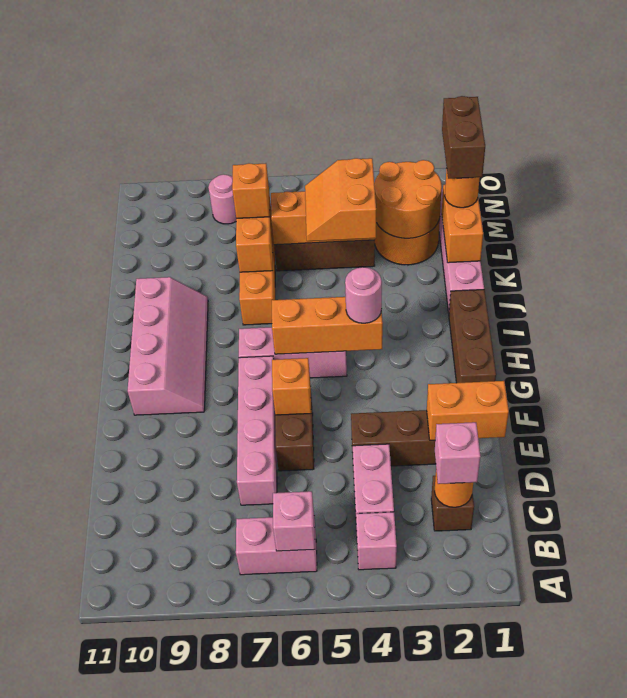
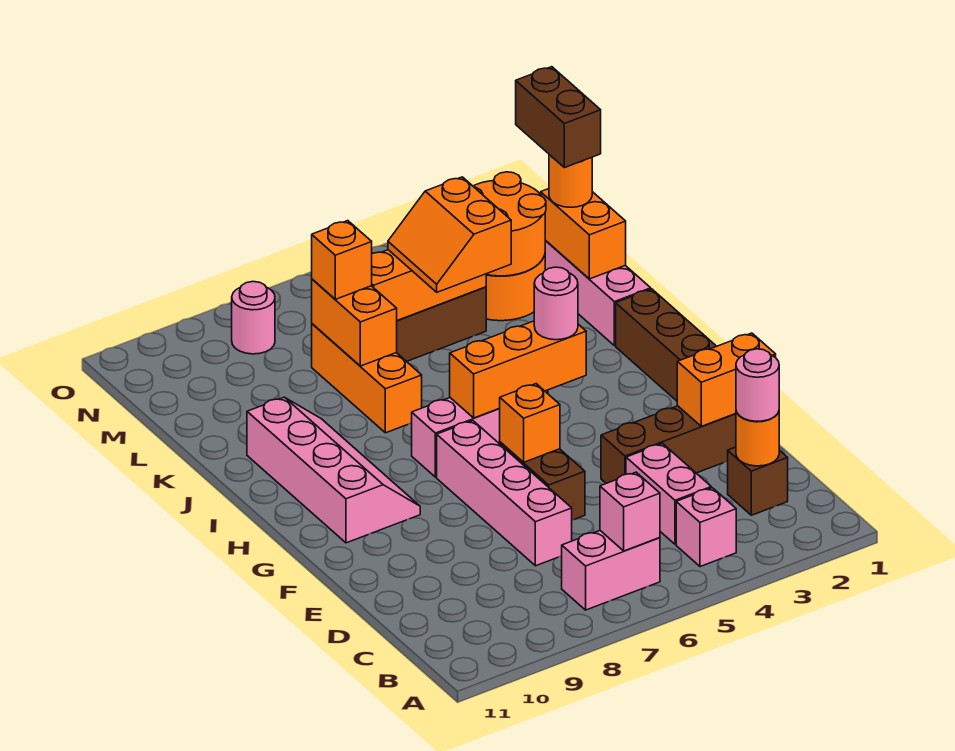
pink brick C2 level 3 -> pink round brick C2 level 3

